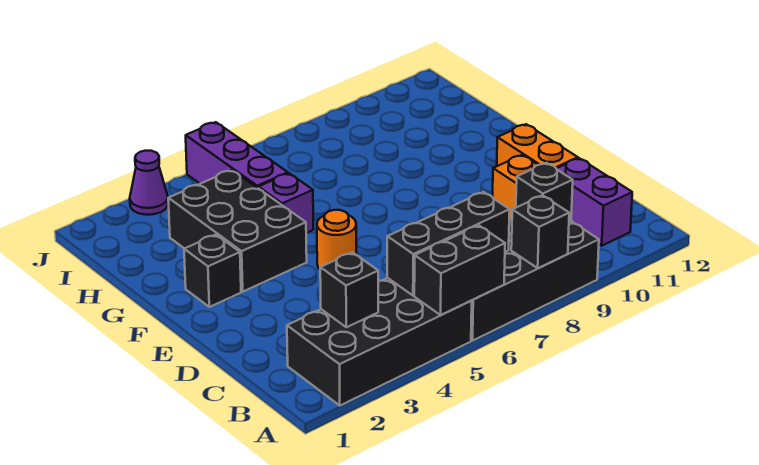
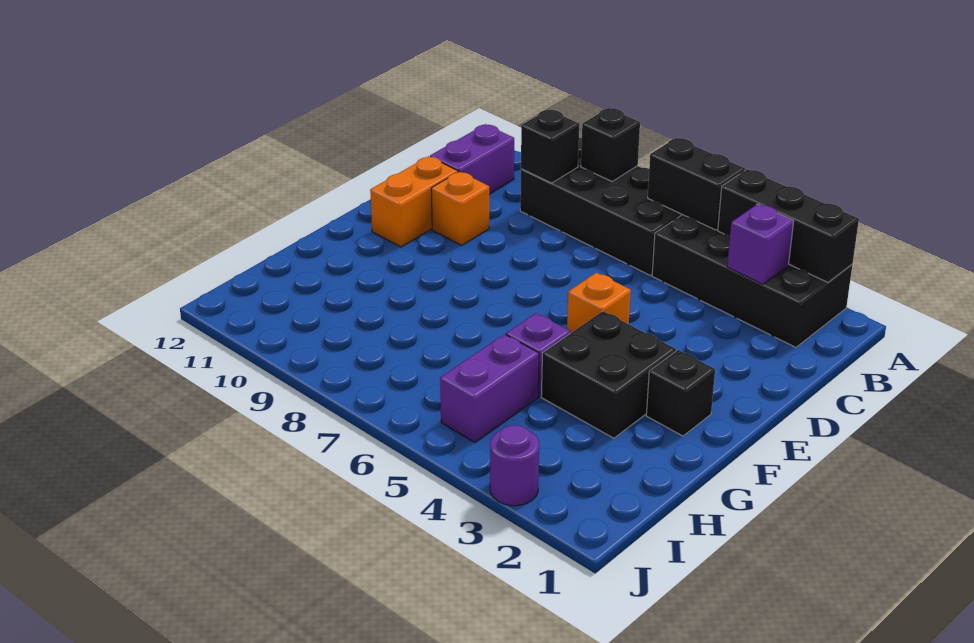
black brick B3 level 2 -> purple brick B3 level 2
black brick B5:B7 level 2 -> black brick A2:A4 level 2
orange round brick E5 level 1 -> orange brick E5 level 1
black brick F3:H4 level 1 -> black brick F3:G4 level 1
purple brick H5:J5 level 1 -> purple brick H5:I5 level 1
purple cone J3 level 1 -> purple round brick J3 level 1

